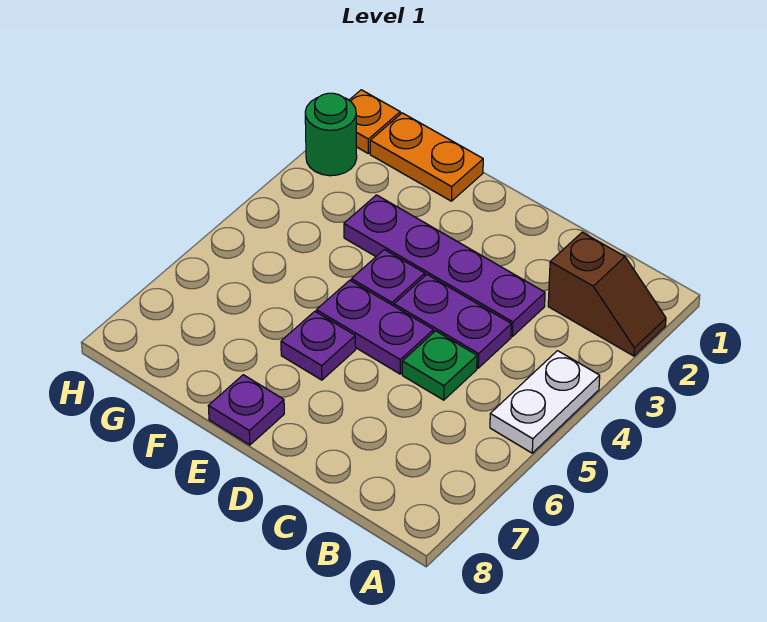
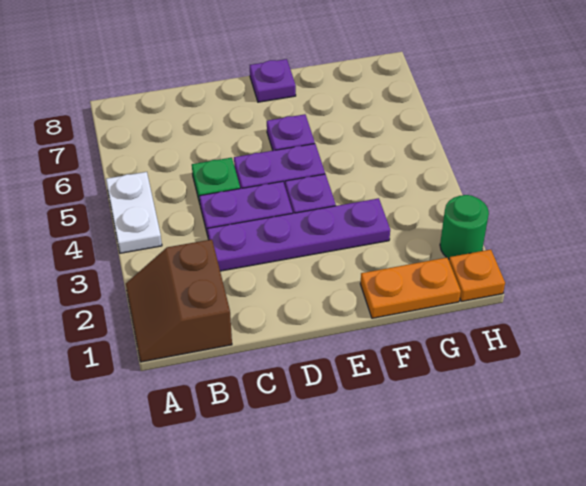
brown slope A2:B2 level 1 top B -> brown slope A1:B2 level 1 top B

